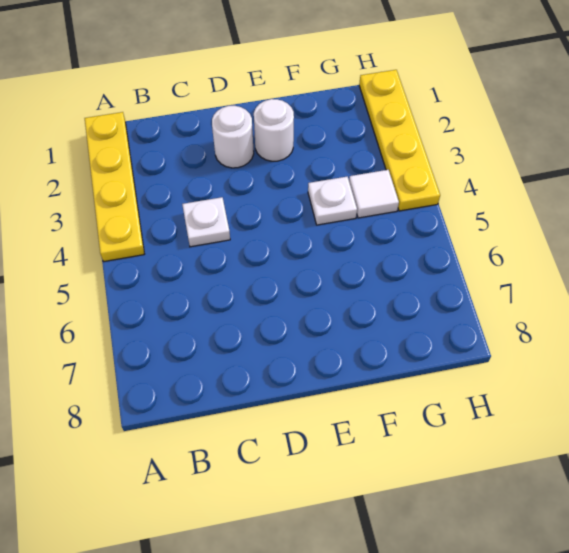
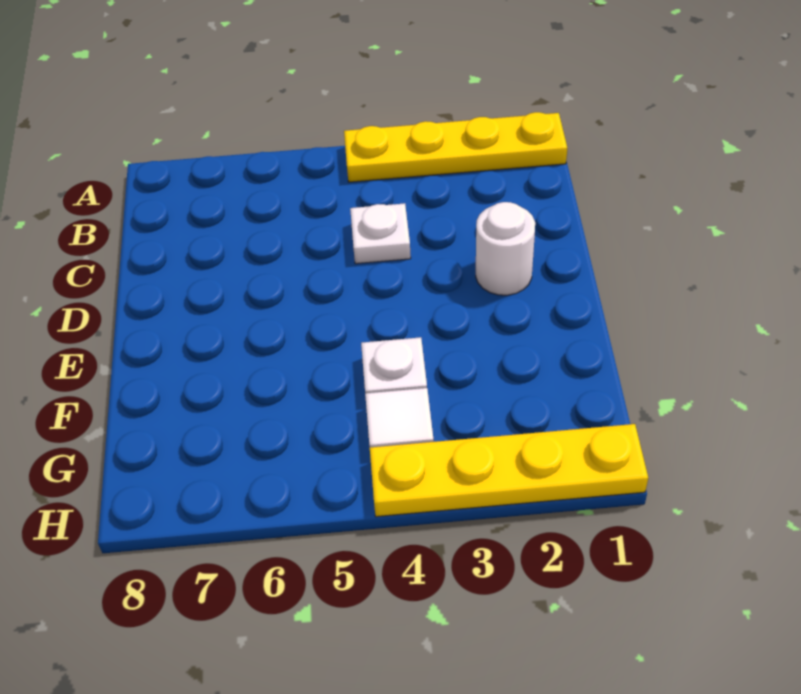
white round brick E2 level 1 -> none

